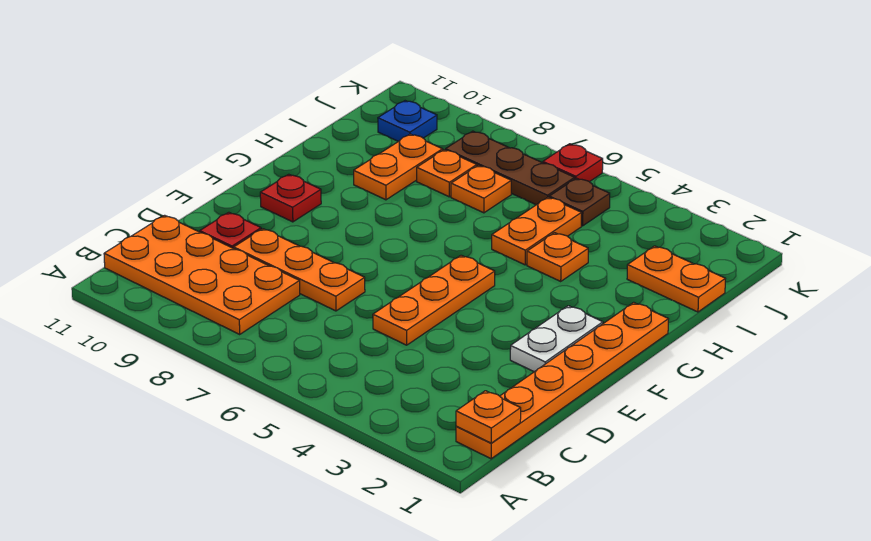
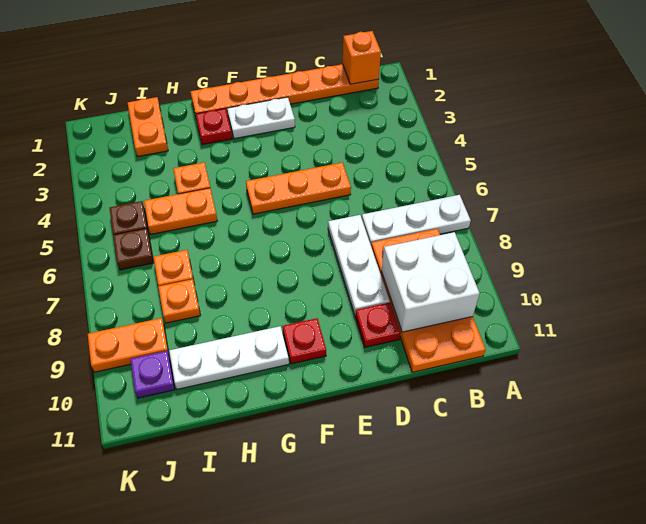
none -> white plate A7:C7 level 1
orange plate B1 level 2 -> orange brick B1 level 2
none -> white brick B9:C10 level 2
orange plate D7:D9 level 1 -> white plate D7:D9 level 1
none -> white plate G10:I10 level 1
orange plate H9:I9 level 1 -> orange plate J9:K9 level 1
brown plate J6:J8 level 1 -> brown plate J6 level 1
blue plate J10 level 1 -> purple plate J10 level 1
red plate K6 level 1 -> red plate G2 level 1

